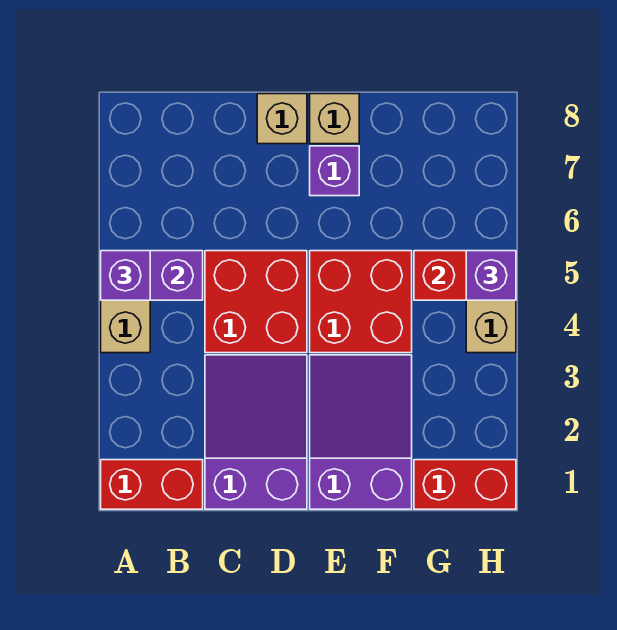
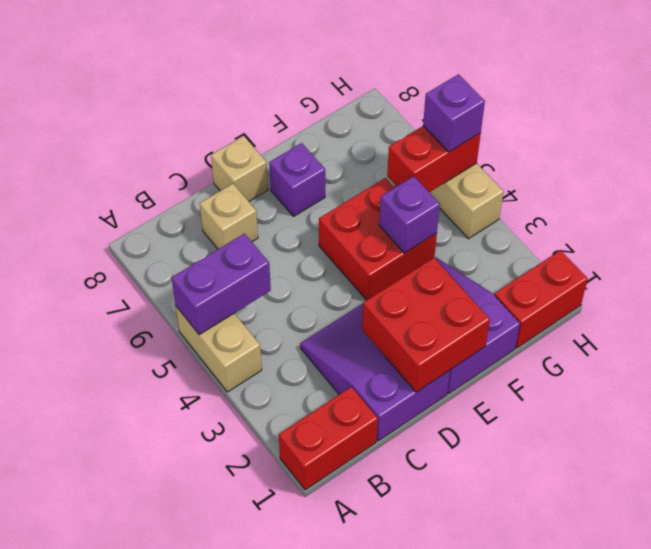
purple brick A5 level 3 -> purple brick F4 level 2
red brick C4:D5 level 1 -> red brick D1:E2 level 2
tan brick E8 level 1 -> tan brick C7 level 1

